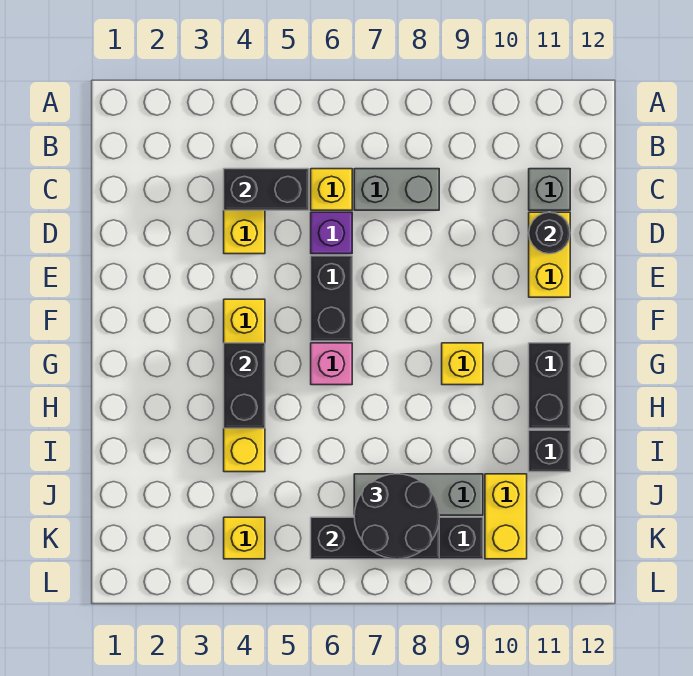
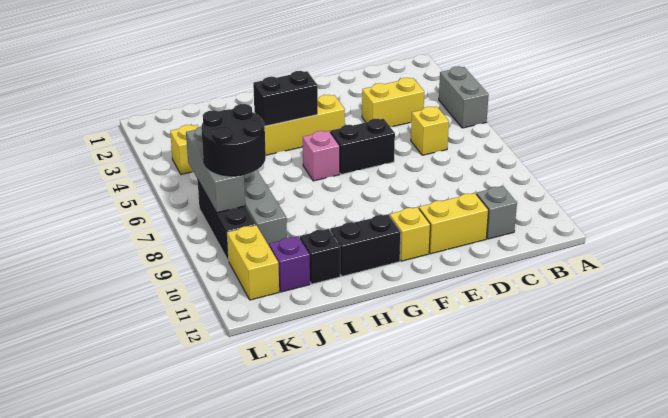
black brick C4:C5 level 2 -> none
grey brick C7:C8 level 1 -> grey brick A4:A5 level 1
purple brick D6 level 1 -> purple brick J11 level 1
black round brick D11 level 2 -> none
yellow brick G9 level 1 -> yellow brick F11 level 1
yellow brick J10:K10 level 1 -> yellow brick K10:K11 level 1
black brick K6:K8 level 2 -> grey brick K6:K8 level 2

